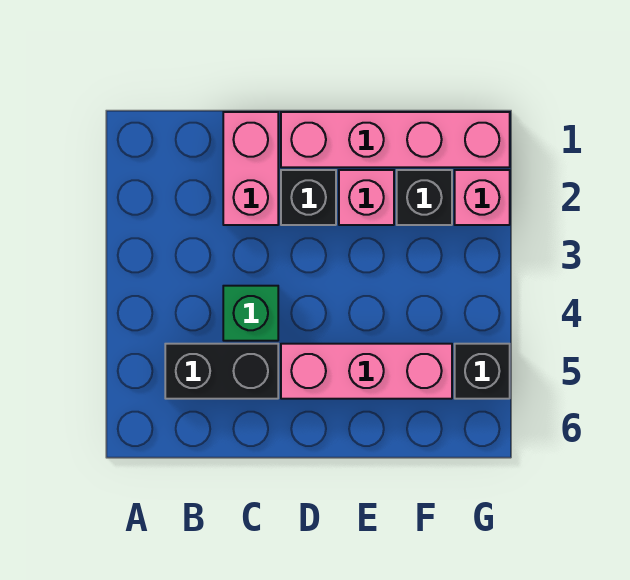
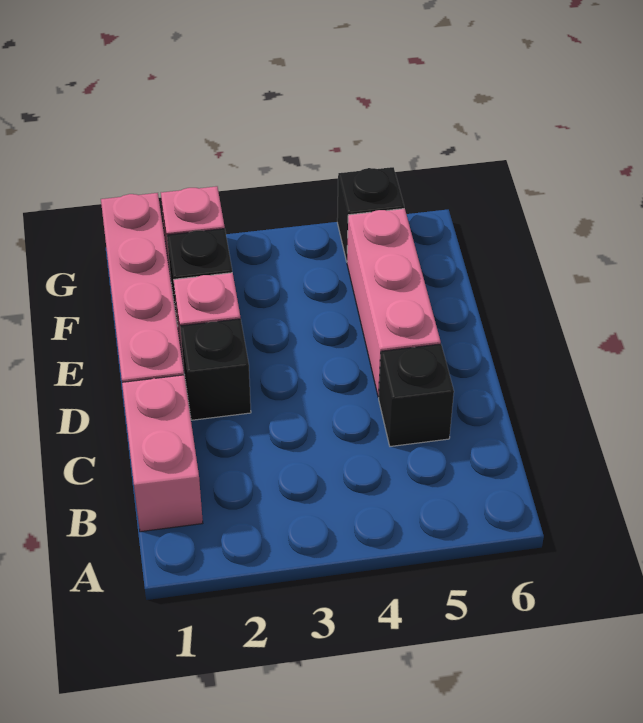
black brick B5:C5 level 1 -> black brick C5 level 1
pink brick C1:C2 level 1 -> pink brick B1:C1 level 1
green brick C4 level 1 -> none

